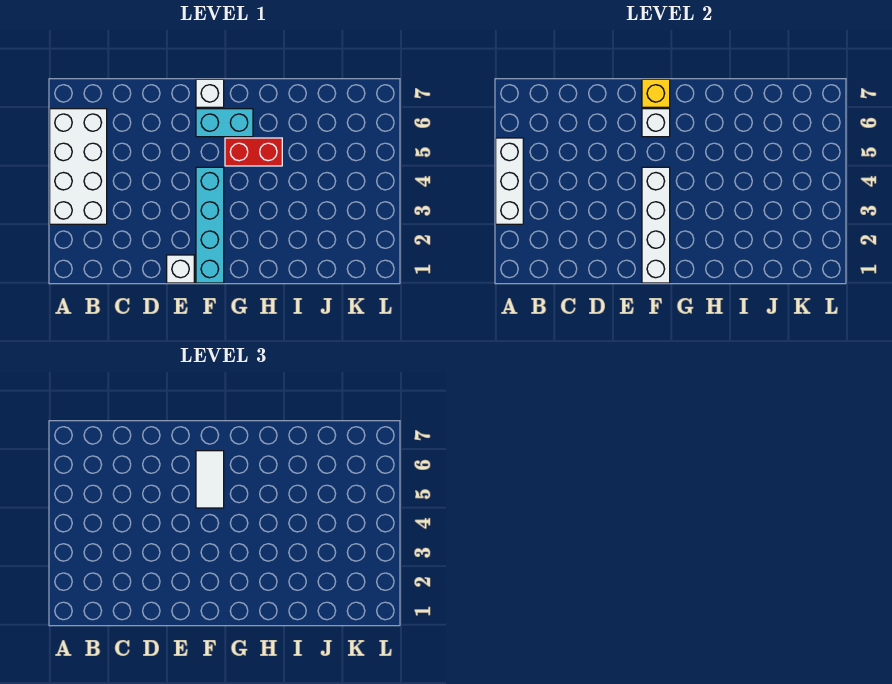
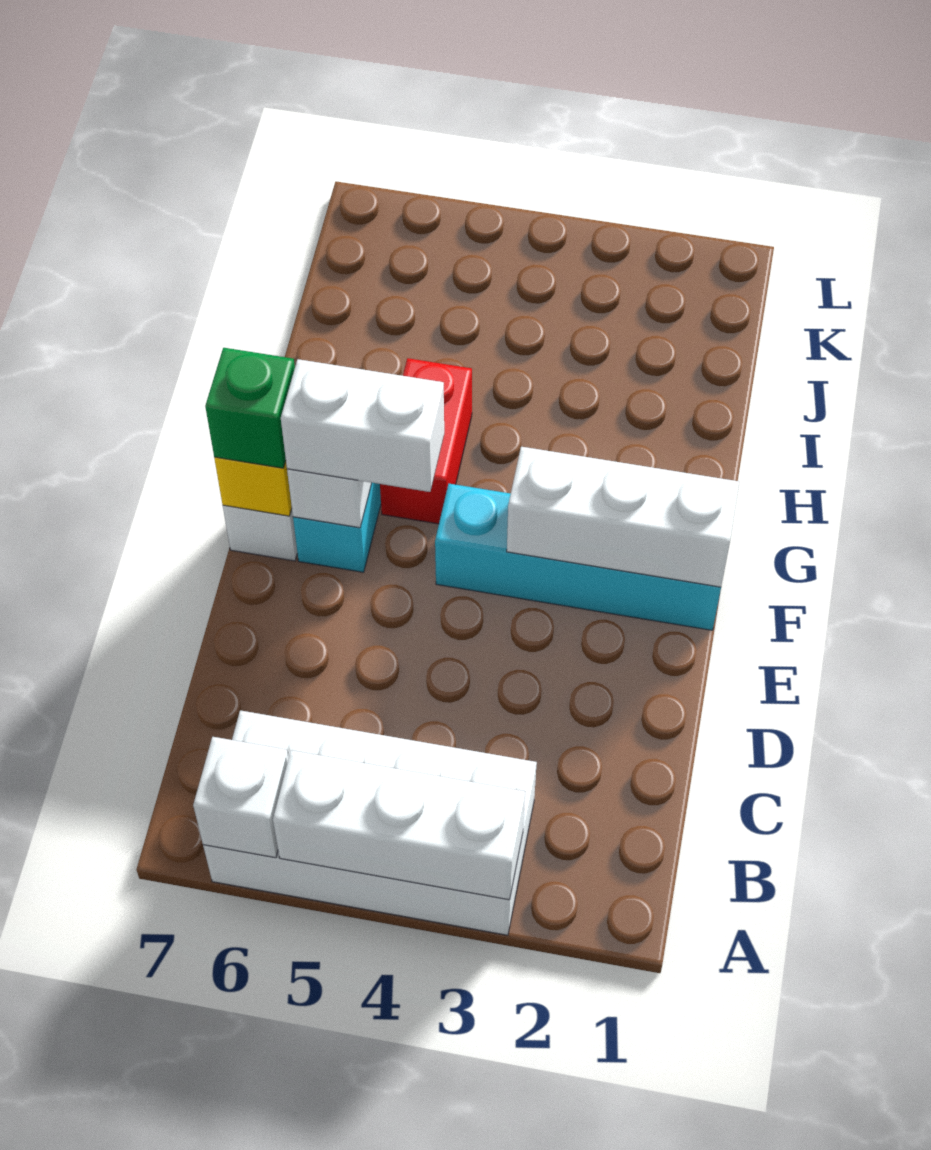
white brick E1 level 1 -> white brick A6 level 2
white brick F1:F4 level 2 -> white brick F1:F3 level 2
white tile F5:F6 level 3 -> white brick F5:F6 level 3
none -> green brick F7 level 3

